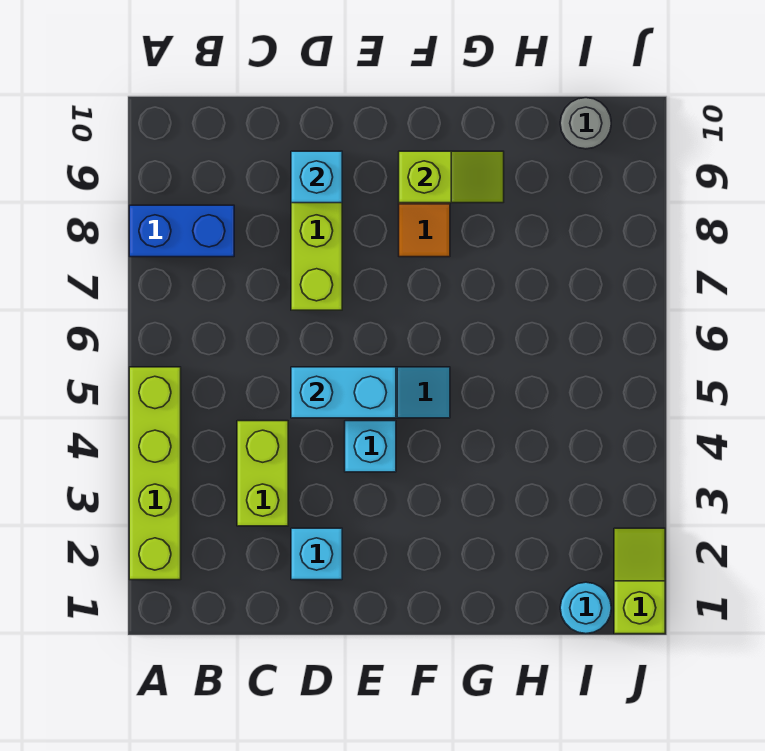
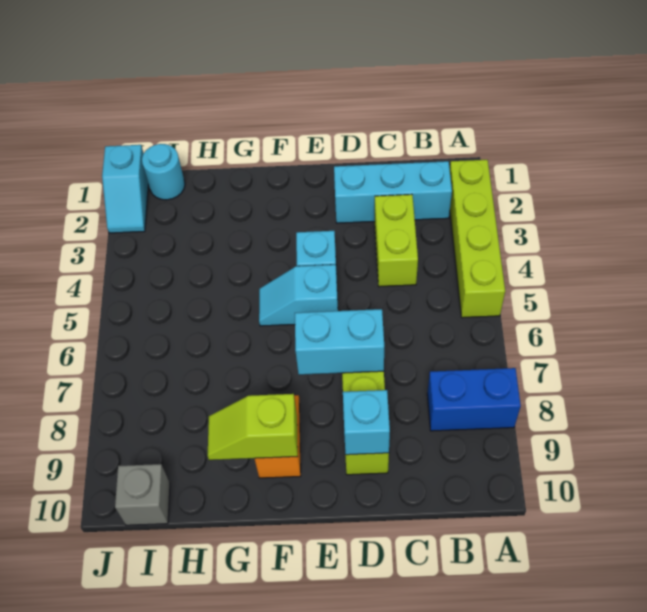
cyan brick D2 level 1 -> cyan brick B2:D2 level 1
cyan brick D5:E5 level 2 -> cyan brick D7:E7 level 2
grey round brick I10 level 1 -> grey brick I10 level 1
lime slope J1:J2 level 1 top 1 -> cyan slope J1:J2 level 1 top 1

